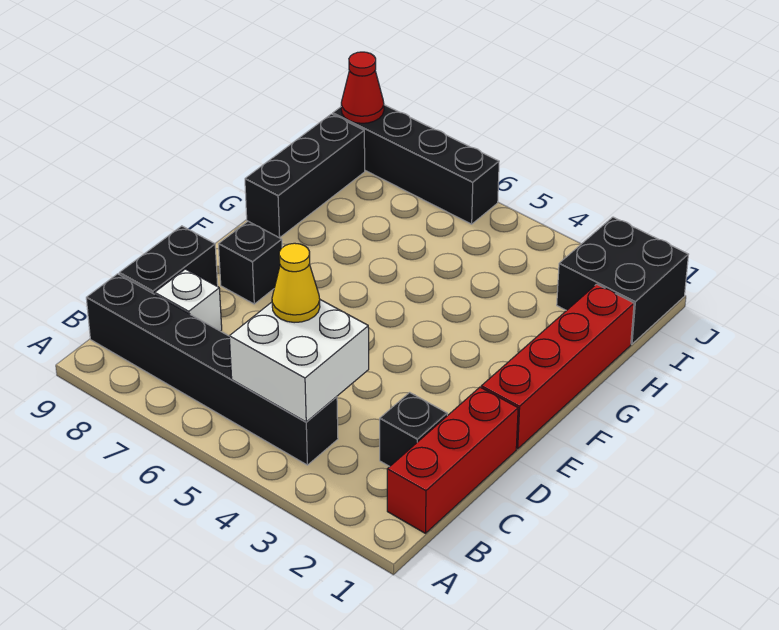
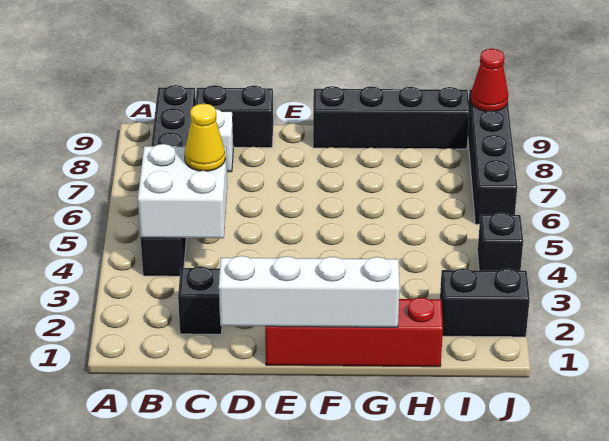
red brick B1:D1 level 1 -> none
none -> white brick D1:G1 level 2
black brick E8 level 1 -> black brick J4 level 1
black brick G9:I9 level 1 -> black brick F9:I9 level 1
black brick I1:J2 level 1 -> black brick I2:J2 level 1

